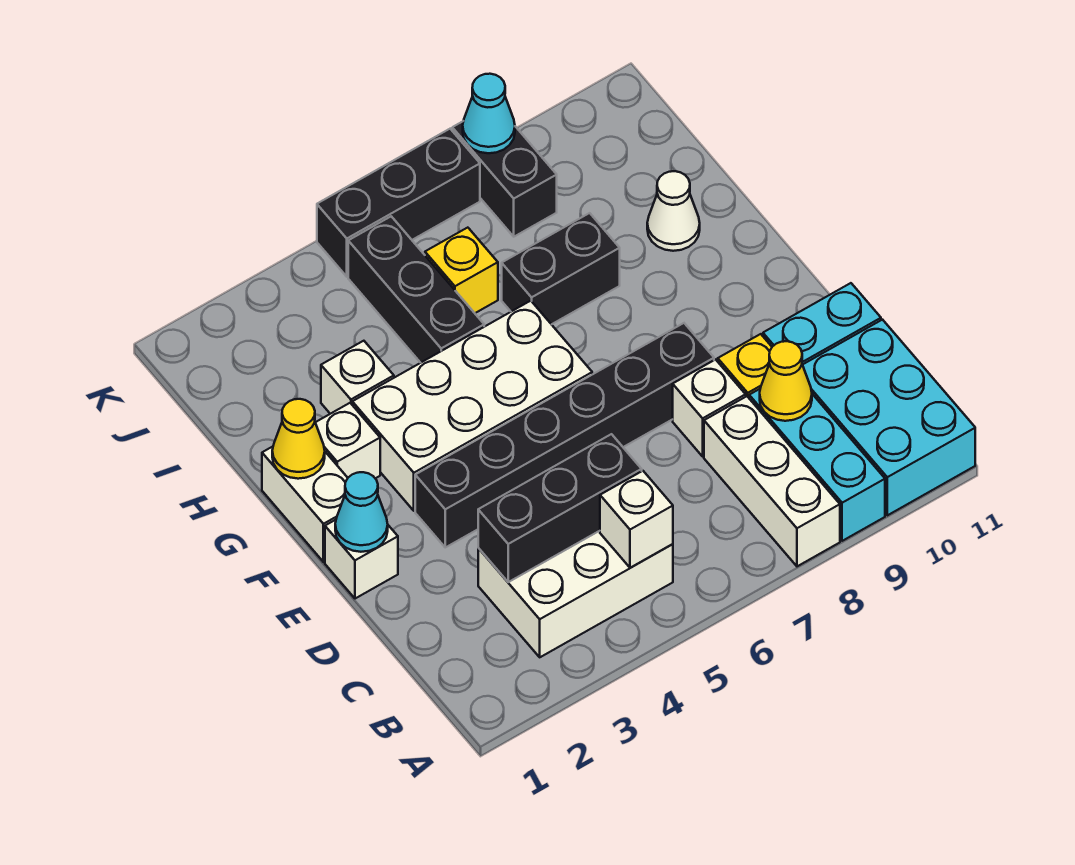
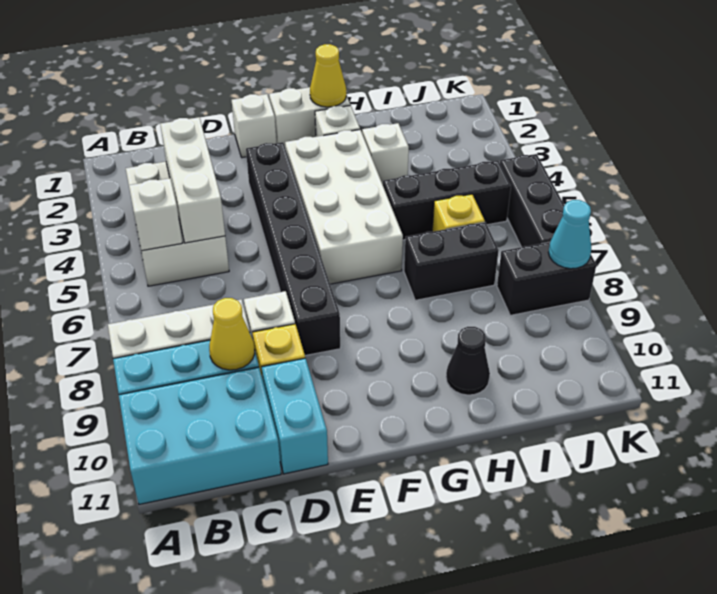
black brick C3:C5 level 2 -> white brick C3:C5 level 2
cyan cone E1 level 2 -> none
black brick H7:H8 level 1 -> black brick H7:I7 level 1
white cone H10 level 1 -> black cone H10 level 1

